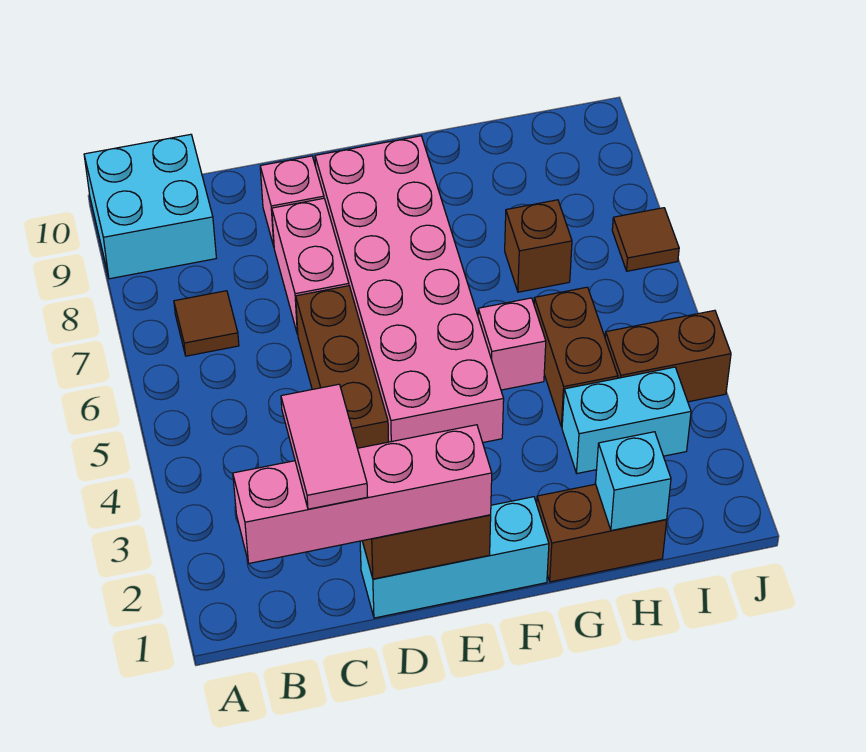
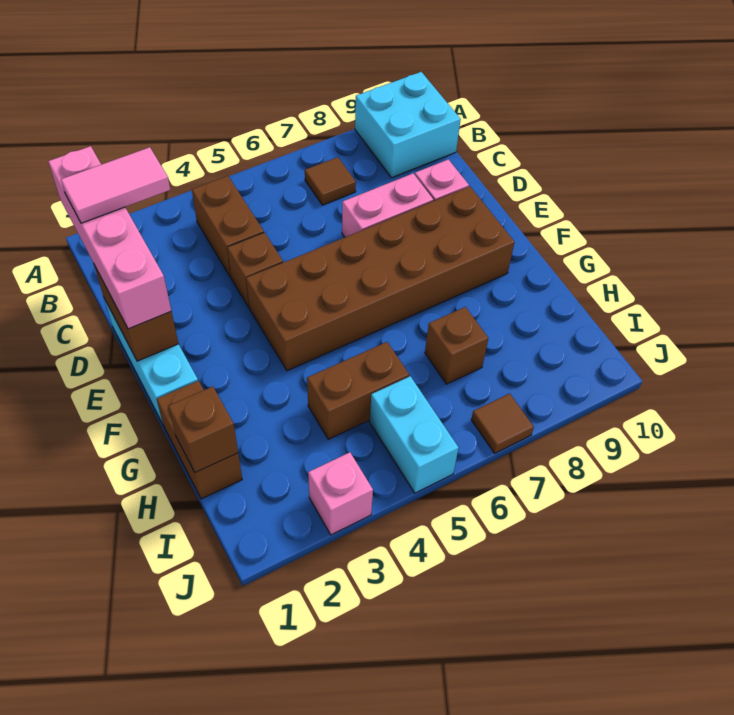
brown brick D4:D6 level 1 -> brown brick D4 level 1
pink brick E4:F9 level 1 -> brown brick E4:F9 level 1
pink brick G5 level 1 -> pink brick J3 level 1
cyan brick H1 level 2 -> brown brick H1 level 2
cyan brick H3:I3 level 1 -> cyan brick I5:J5 level 1
brown brick I4:J4 level 1 -> brown brick B4:C4 level 1

